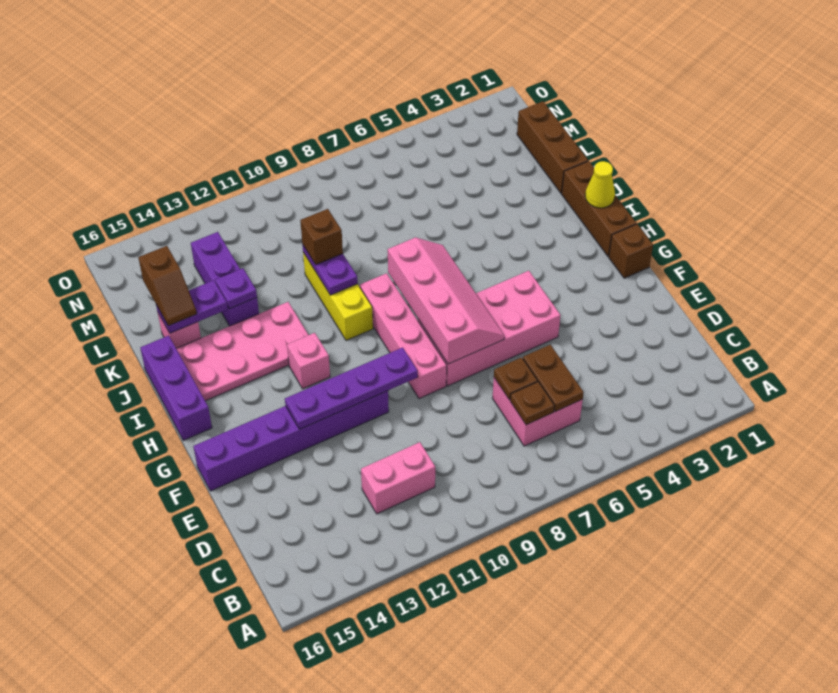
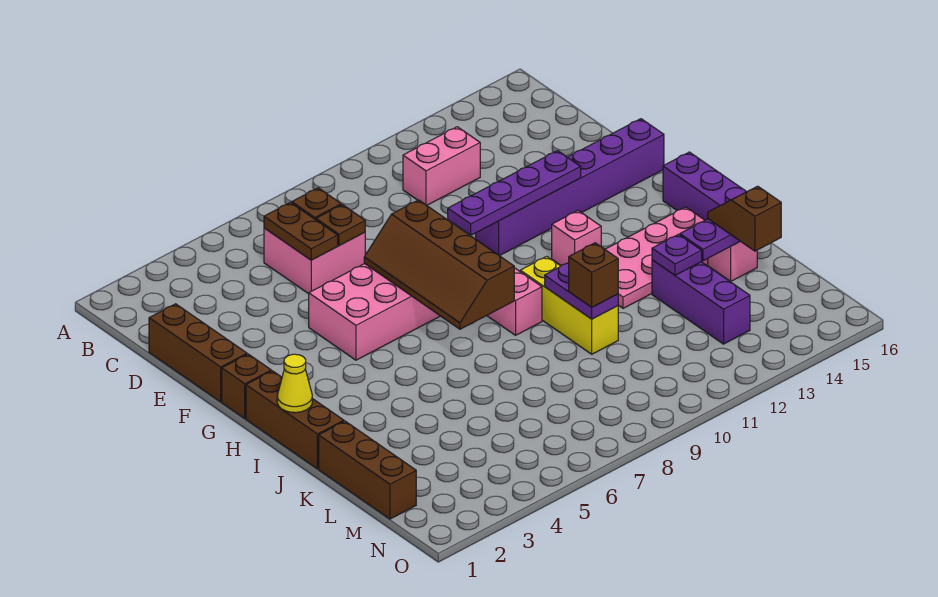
none -> brown brick D1:F1 level 1
pink slope F7:I8 level 2 top 8 -> brown slope F7:I8 level 2 top 8

